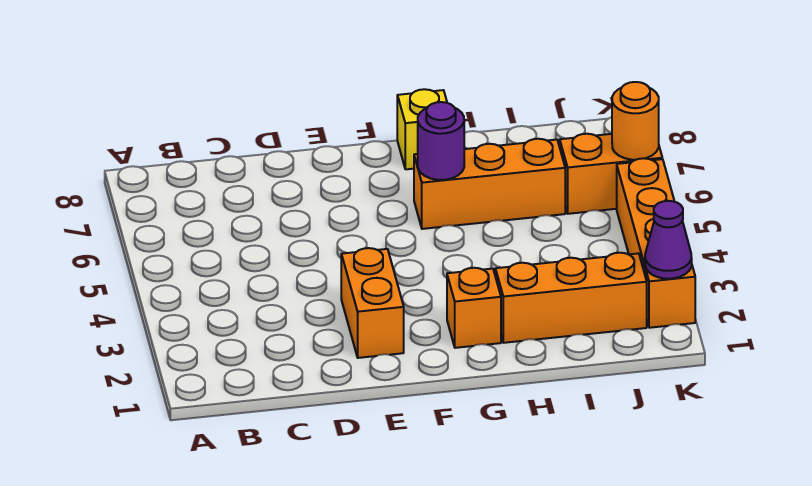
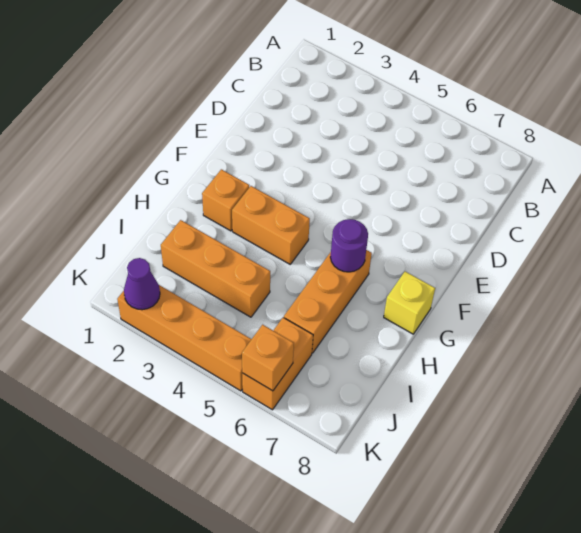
orange brick E2:E3 level 1 -> orange brick G3:G4 level 1
orange brick H2:J2 level 1 -> orange brick I2:I4 level 1
orange round brick K6 level 2 -> orange brick K6 level 2

